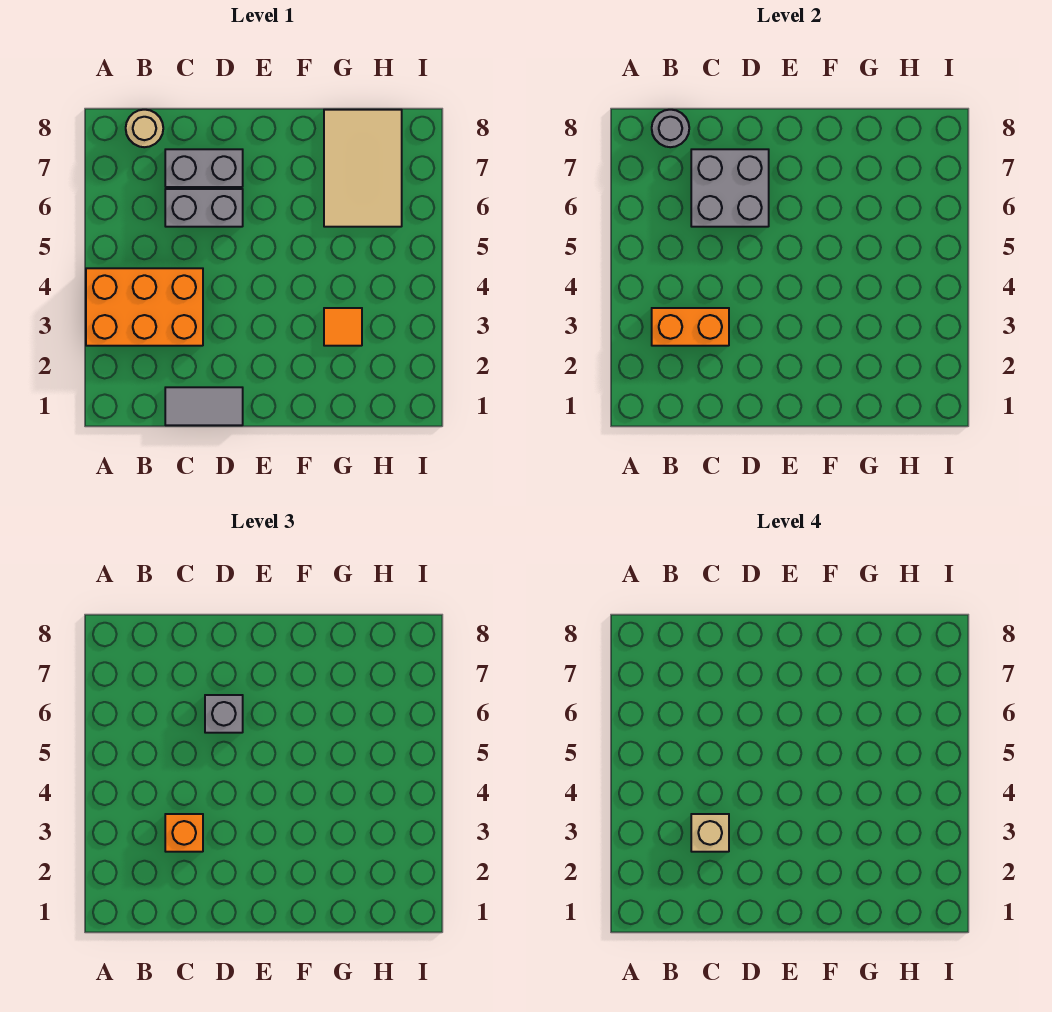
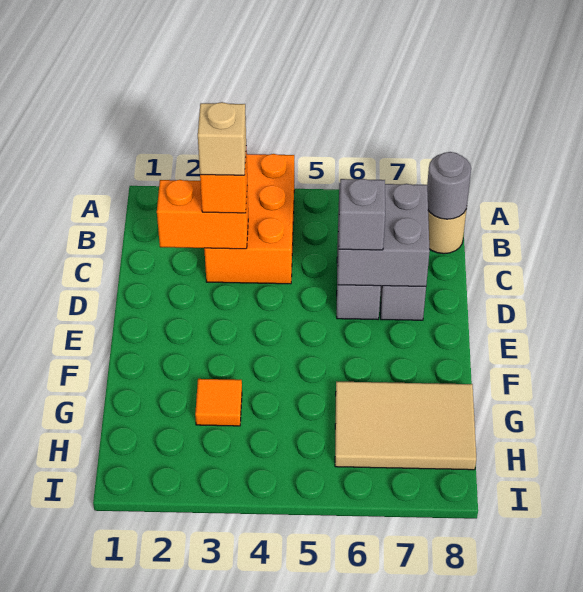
orange brick B3:C3 level 2 -> orange brick C2:C3 level 2
grey tile C1:D1 level 1 -> none

